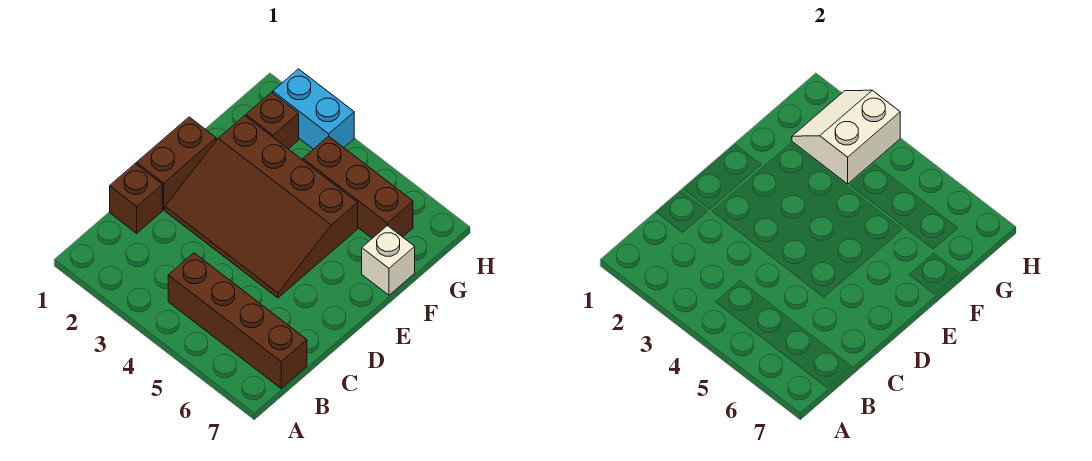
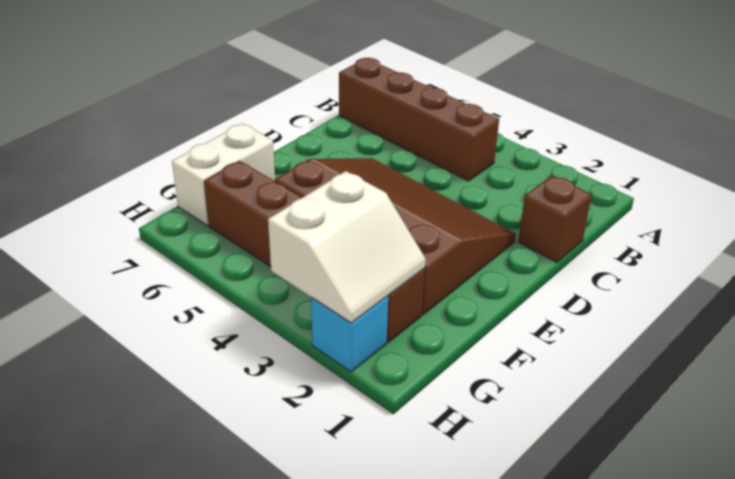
brown brick D1:E1 level 1 -> none
white brick F7 level 1 -> white brick F7:G7 level 1
cyan brick H2:H3 level 1 -> cyan brick H2 level 1

